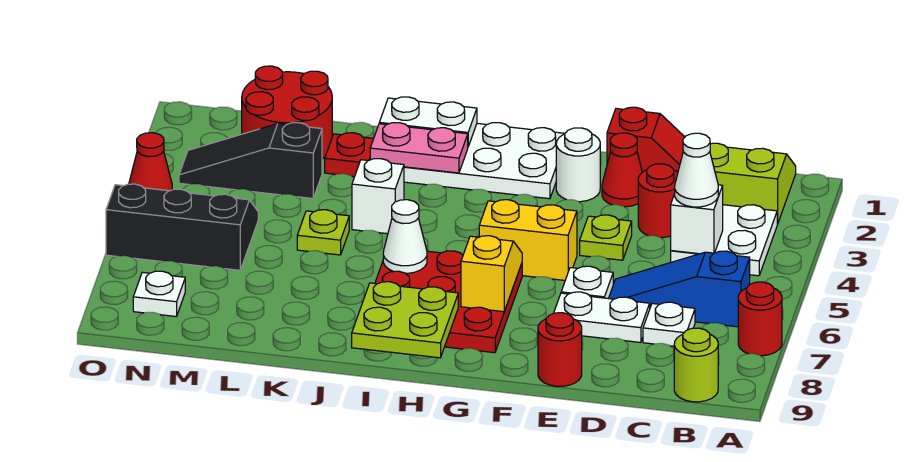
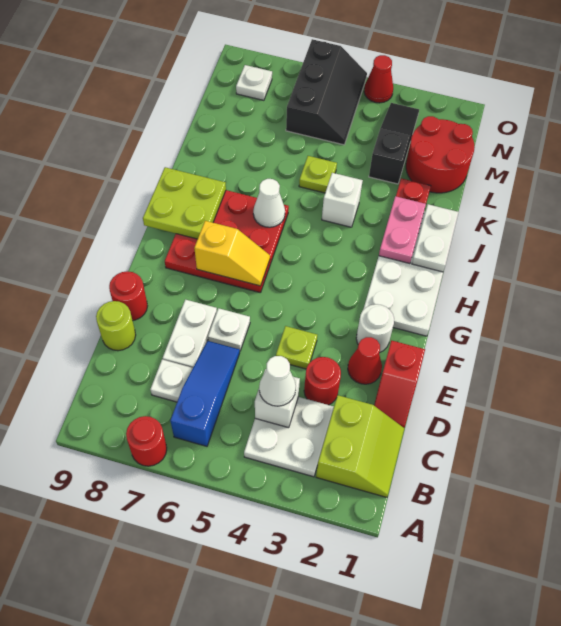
lime round brick B9 level 1 -> lime round brick D9 level 1
yellow brick F5:G5 level 1 -> none

